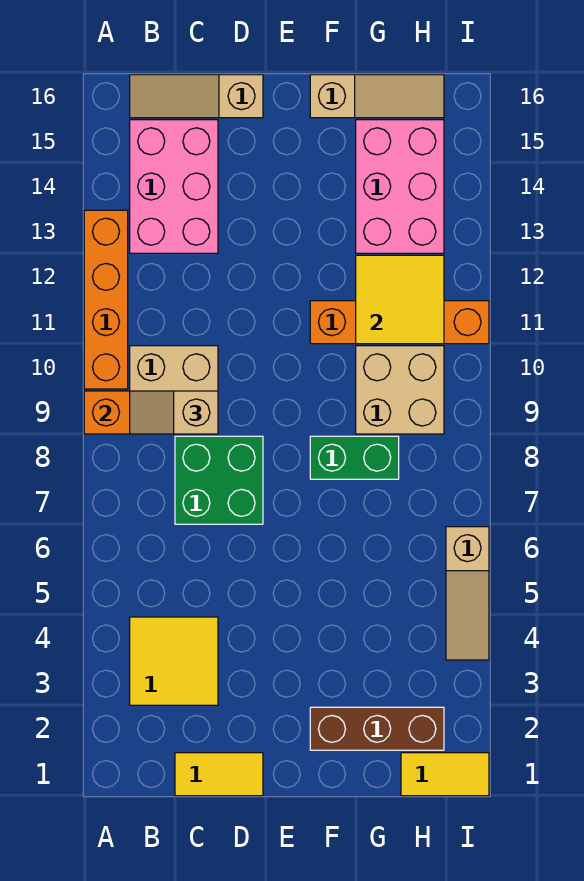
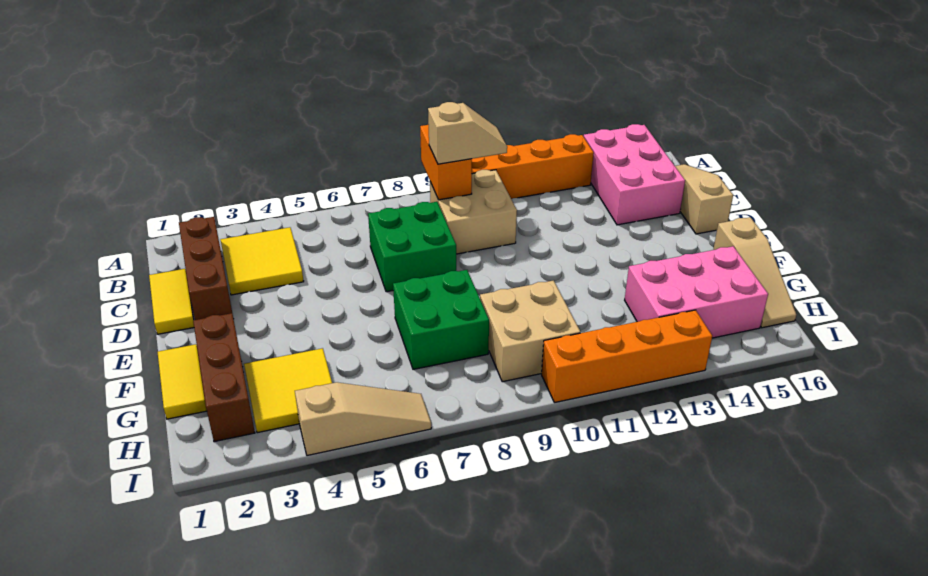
none -> brown brick B2:D2 level 1
tan slope B9:C9 level 3 top C -> tan slope B9:B10 level 3 top 9
pink brick B13:C15 level 1 -> pink brick A14:C15 level 1
green brick F8:G8 level 1 -> green brick F7:G8 level 1
orange brick F11:I11 level 1 -> orange brick I10:I13 level 1
yellow tile G11:H12 level 2 -> yellow tile G3:H4 level 1
yellow tile H1:I1 level 1 -> yellow tile F1:G1 level 1
tan slope I4:I6 level 1 top 6 -> tan slope I4:I6 level 1 top 4

